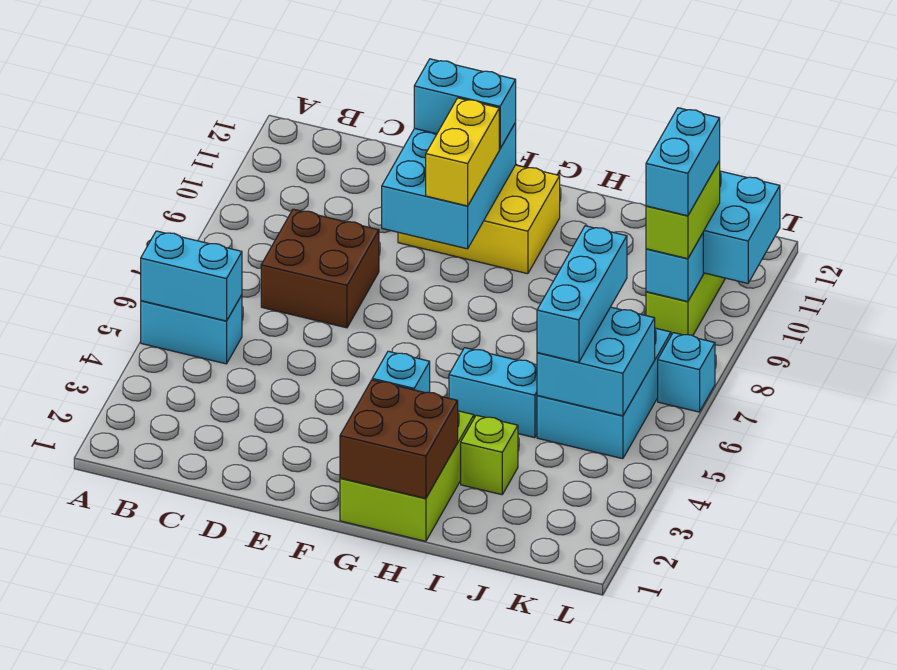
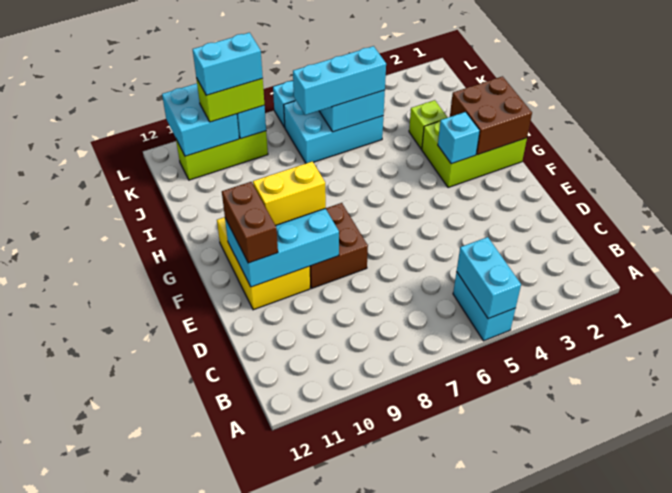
brown brick C7:D8 level 1 -> brown brick E8:F9 level 1
cyan brick E11:F11 level 3 -> brown brick E11:F11 level 3
cyan brick H5:I5 level 1 -> none

